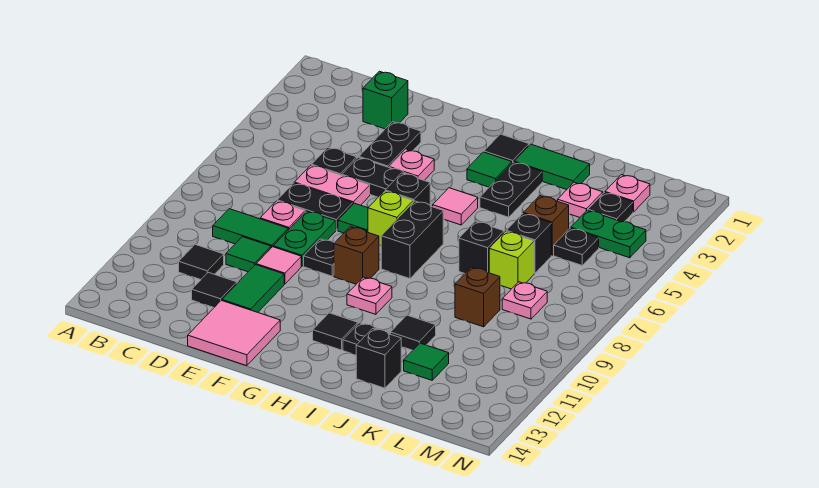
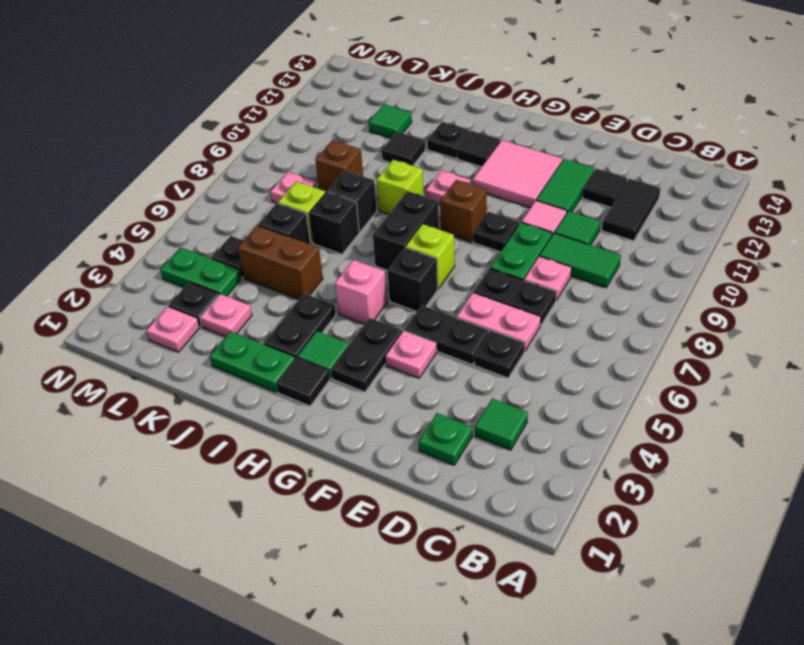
black tile C11 level 1 -> black tile C11:C12 level 1
green brick D2 level 1 -> green plate D2 level 1
black plate E3:E4 level 1 -> black plate G3:G4 level 1
pink tile E13:F14 level 1 -> pink tile F11:G12 level 1
green tile F7 level 1 -> green tile C3 level 1
pink tile H5 level 1 -> pink brick H5 level 1
green tile I2:J2 level 1 -> green plate I2:J2 level 1
none -> lime brick I9 level 1
black brick J13 level 1 -> black brick J8 level 1
brown brick K5 level 1 -> brown brick J5:K5 level 1

